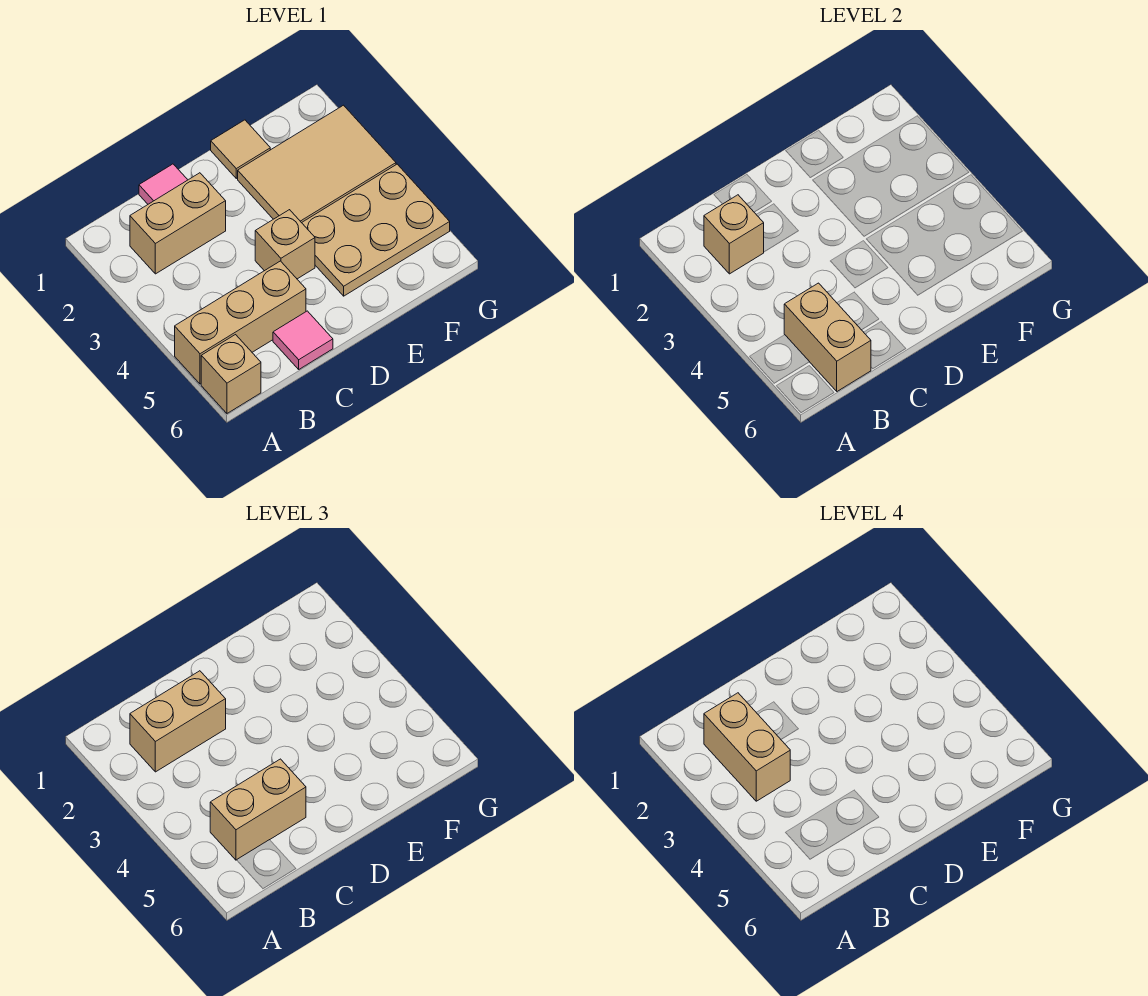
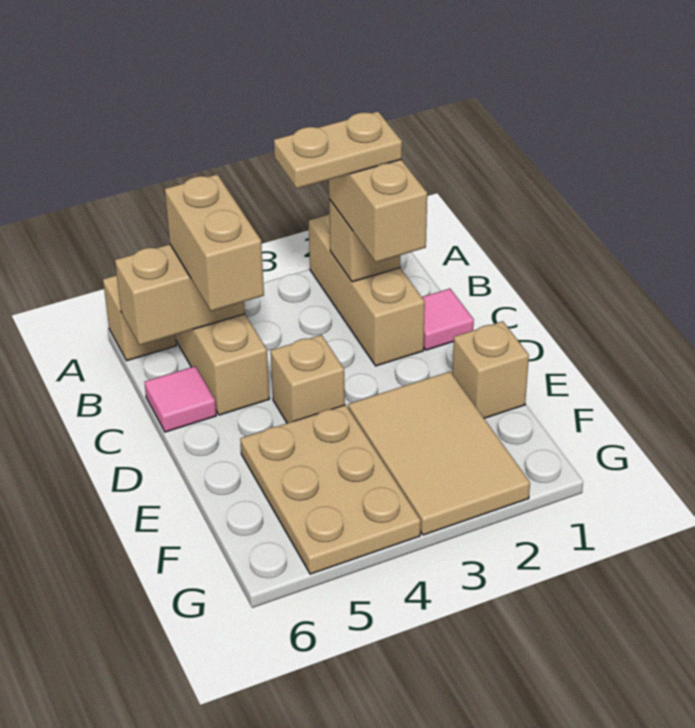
tan brick B2:C2 level 1 -> tan brick A2:C2 level 1
tan brick B2:B3 level 4 -> tan plate B2:B3 level 4
tan tile E1 level 1 -> tan brick E1 level 1

